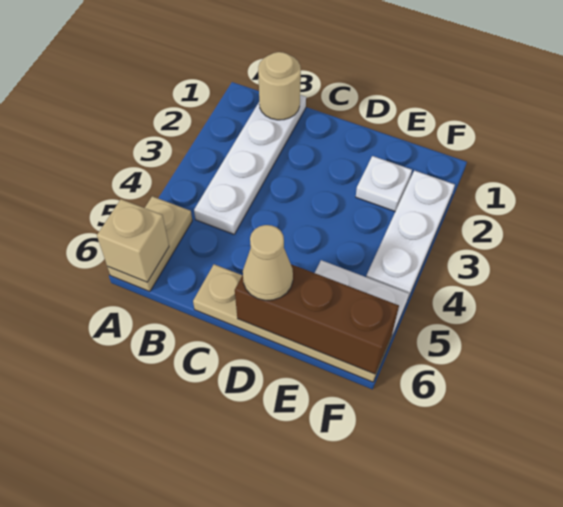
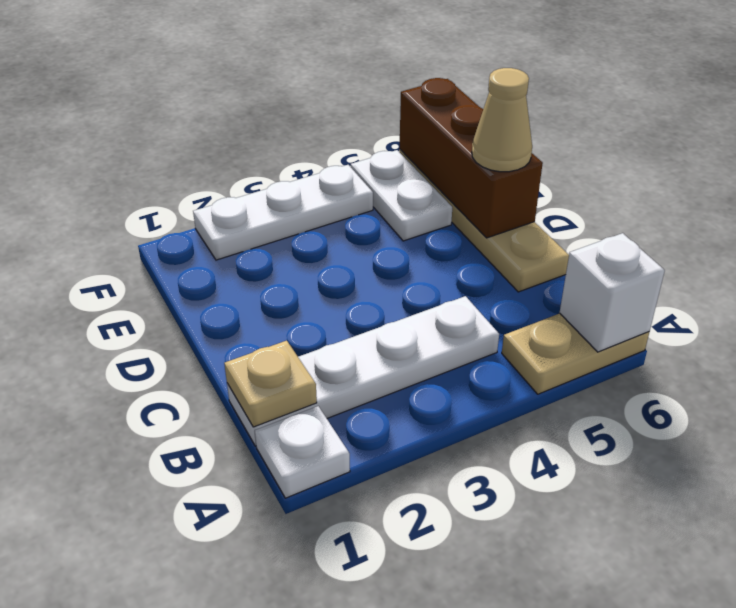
tan brick A6 level 2 -> white brick A6 level 2
tan round brick B1 level 2 -> tan plate B1 level 2
white plate E2 level 1 -> white plate A1 level 1

